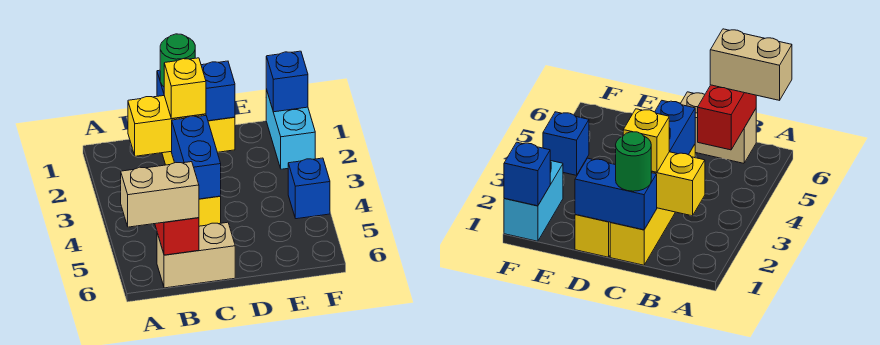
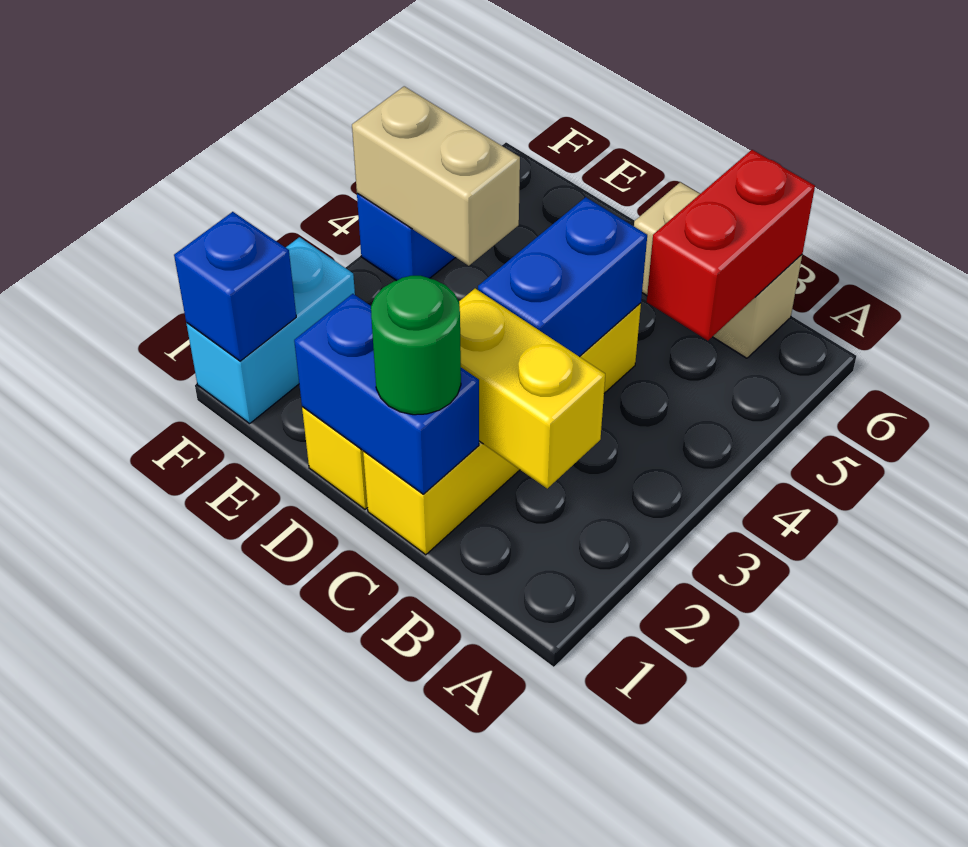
tan brick A6:B6 level 3 -> tan brick E4:F4 level 2
yellow brick C2 level 3 -> none

